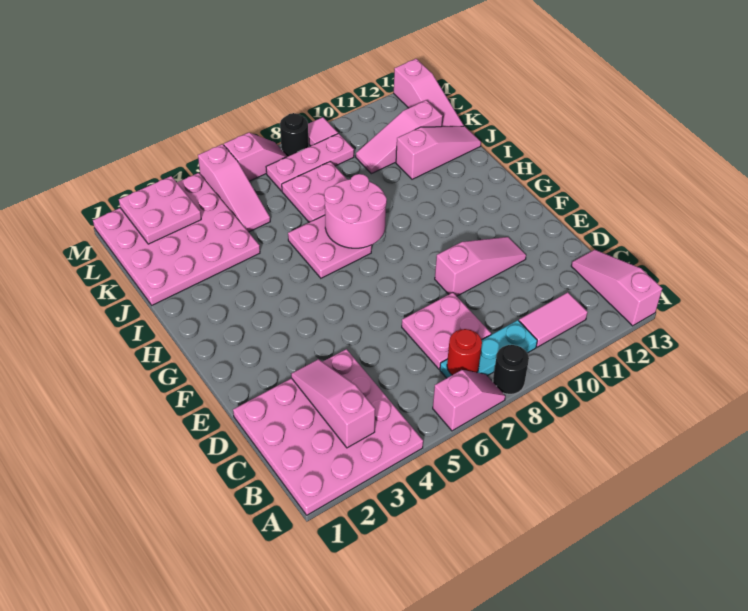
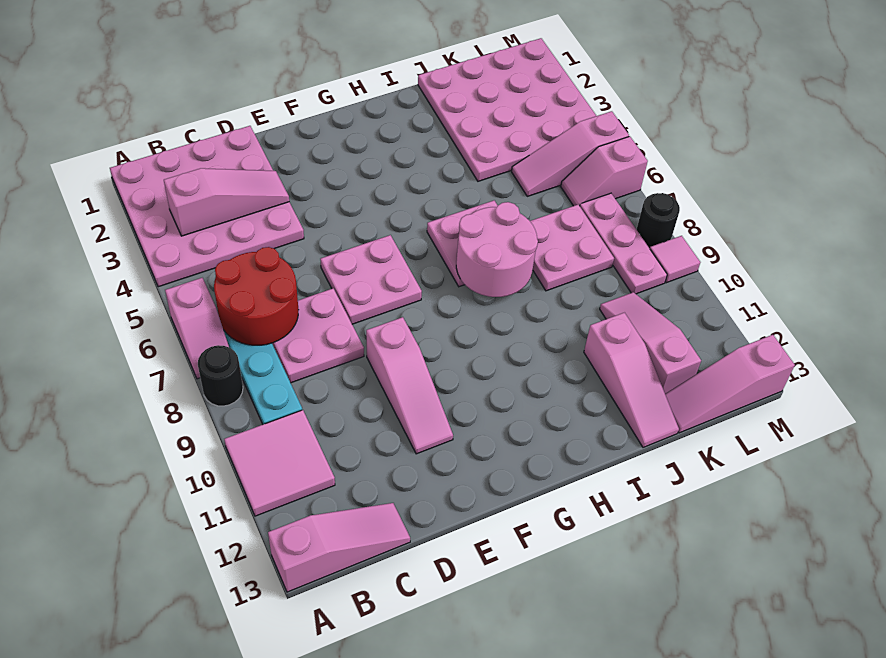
red round brick B7 level 2 -> red round brick B6:C7 level 2
pink tile B10:B11 level 1 -> pink tile A10:B11 level 1
pink plate L2:M3 level 2 -> pink plate E6:F7 level 1
pink slope M6:M7 level 1 top 6 -> pink slope L6:M6 level 1 top M

